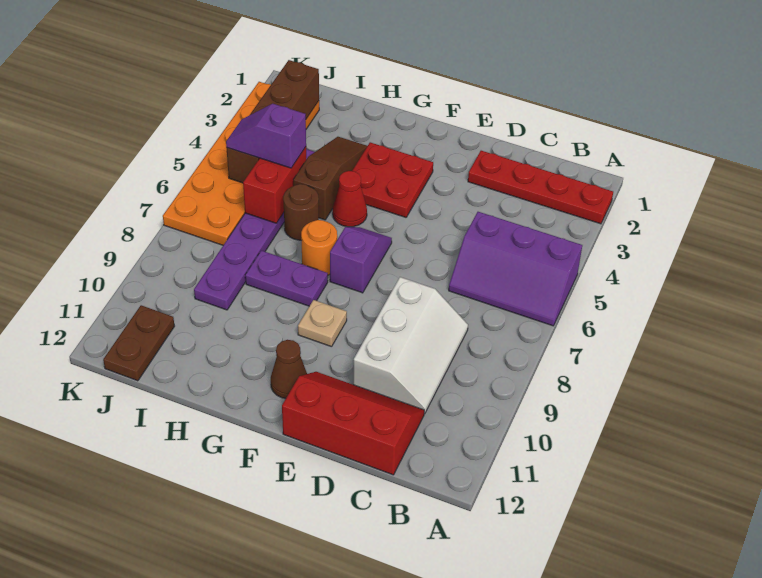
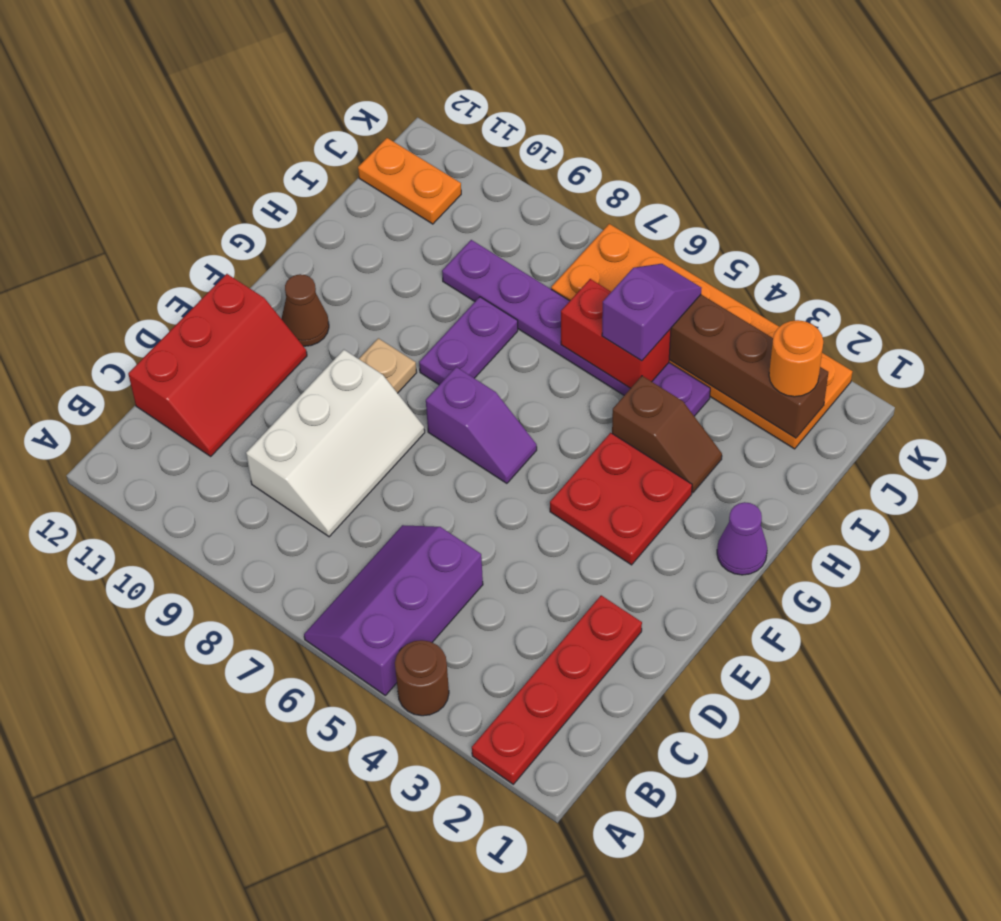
white slope C8:D10 level 1 top D -> white slope C8:E9 level 1 top 9
none -> purple cone G1 level 1
red cone G5 level 1 -> none
orange round brick G7 level 1 -> orange round brick J2 level 3
brown slope H3:H5 level 1 top 5 -> brown slope H3:H4 level 1 top 4
brown round brick H6 level 1 -> brown round brick A4 level 1
brown plate J11:J12 level 1 -> orange plate J11:J12 level 1

